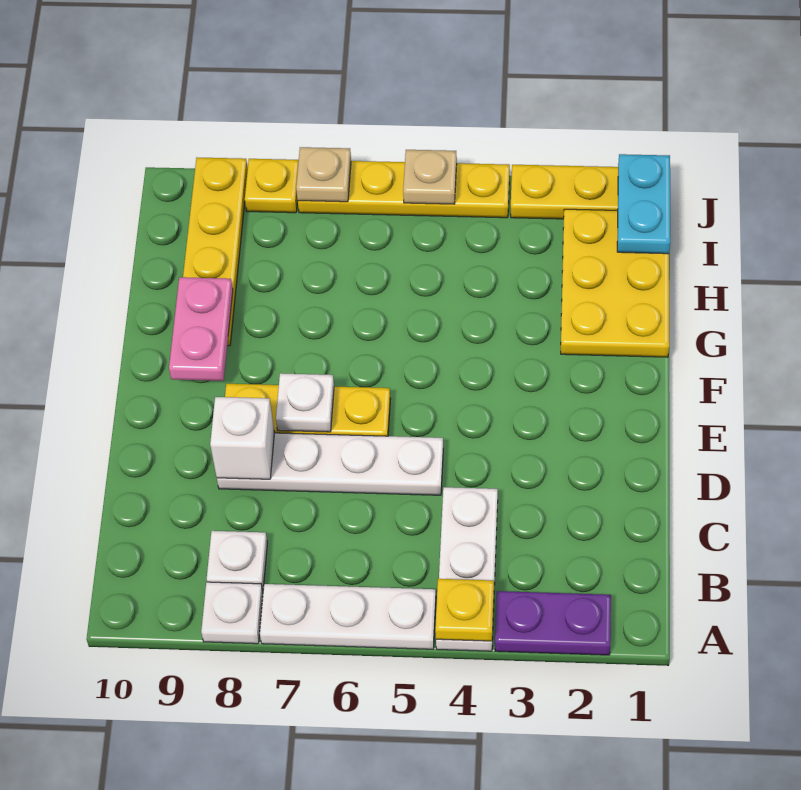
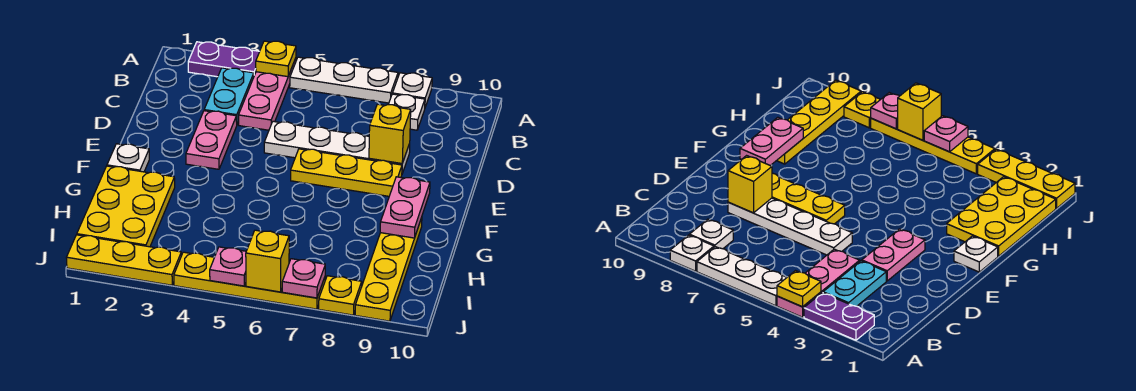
white plate A4:C4 level 1 -> pink plate A4:C4 level 1
none -> pink plate D3:E3 level 1
white brick D8 level 2 -> yellow brick D8 level 2
white plate E7 level 2 -> white plate F1 level 1
cyan plate I1:J1 level 2 -> cyan plate B3:C3 level 1
tan plate J5 level 2 -> pink plate J5 level 2
none -> yellow brick J6 level 2
tan plate J7 level 2 -> pink plate J7 level 2

